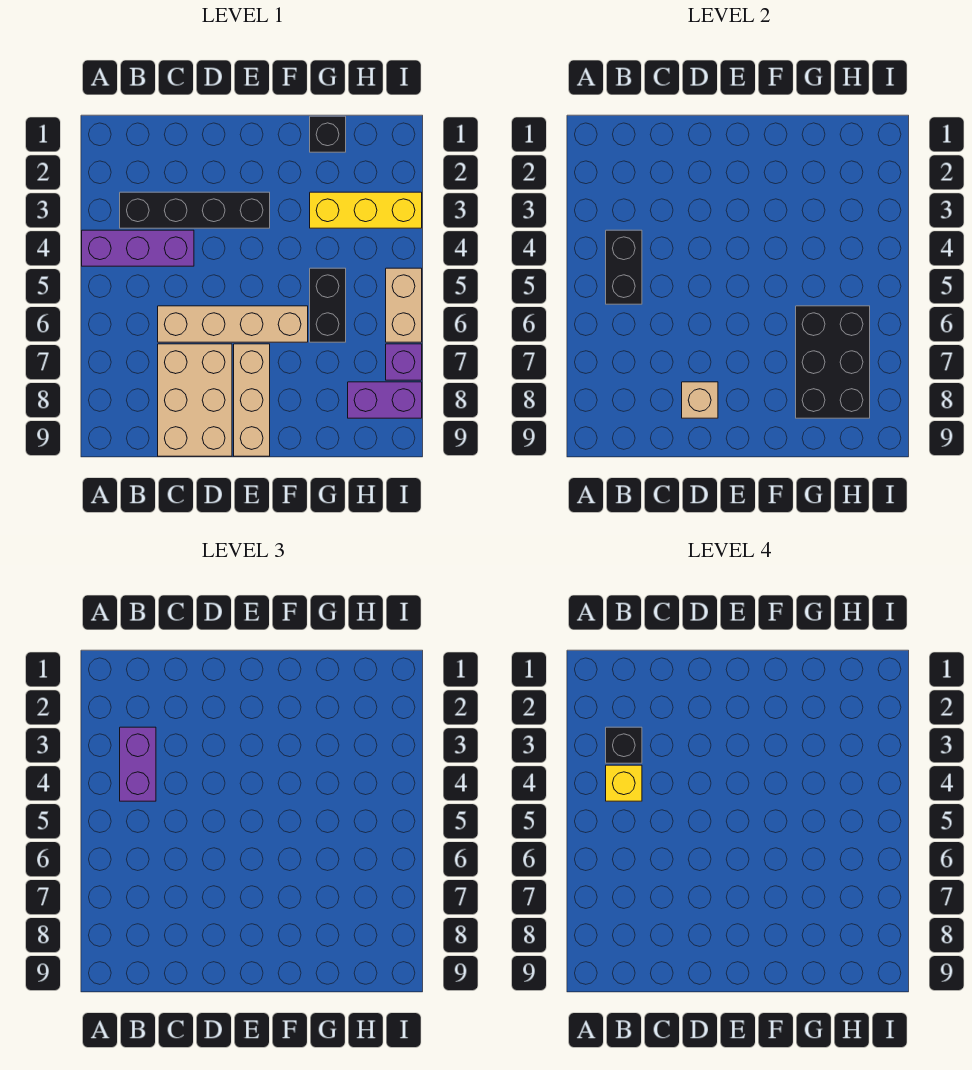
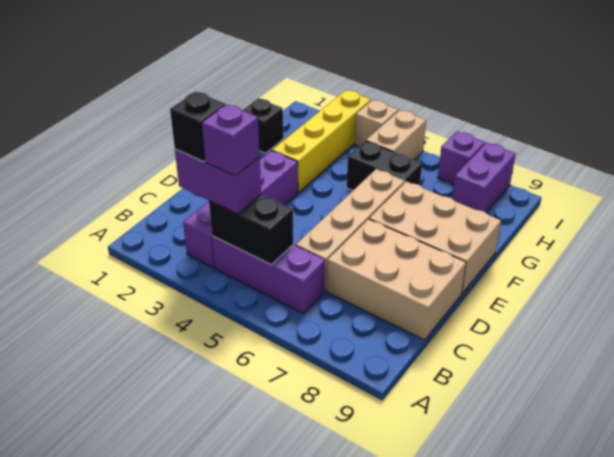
purple brick A4:C4 level 1 -> purple brick B4:B6 level 1
black brick B3:E3 level 1 -> purple brick B3:E3 level 1
yellow brick B4 level 4 -> purple brick B4 level 4
tan brick D8 level 2 -> tan brick I4 level 1
tan brick E7:E9 level 1 -> tan brick E7:F9 level 1
yellow brick G3:I3 level 1 -> yellow brick F3:I3 level 1
black brick G6:H8 level 2 -> none
tan brick I5:I6 level 1 -> tan brick H5:I5 level 1

